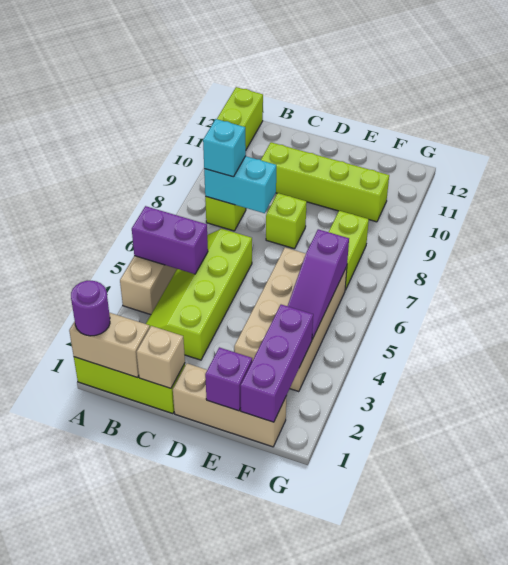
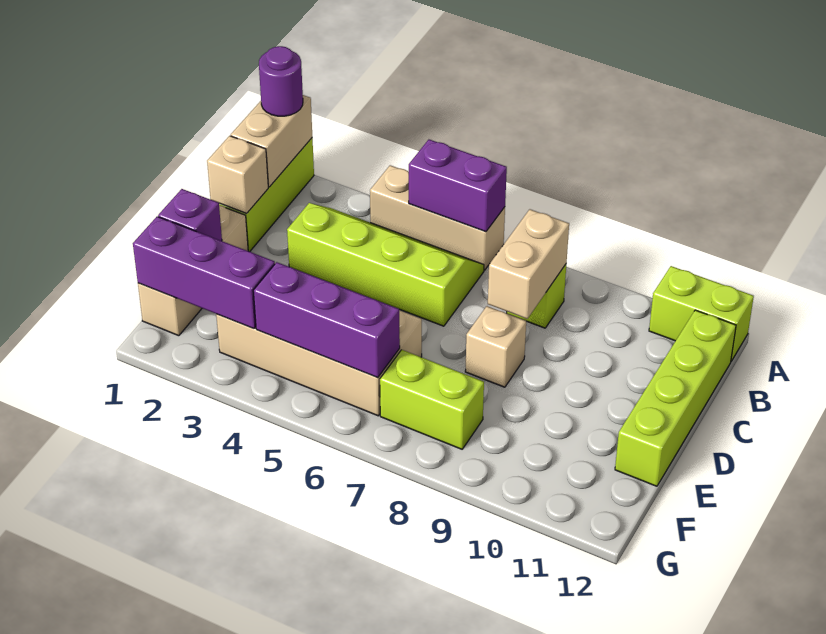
purple brick A5:B5 level 2 -> purple brick A5:A6 level 2
cyan brick B8:C8 level 2 -> tan brick B8:C8 level 2
cyan brick B8 level 3 -> none
lime brick C10:F10 level 1 -> lime brick B12:E12 level 1
lime brick D8 level 1 -> tan brick D8 level 1
purple slope F4:F6 level 2 top 6 -> purple brick F4:F6 level 2

